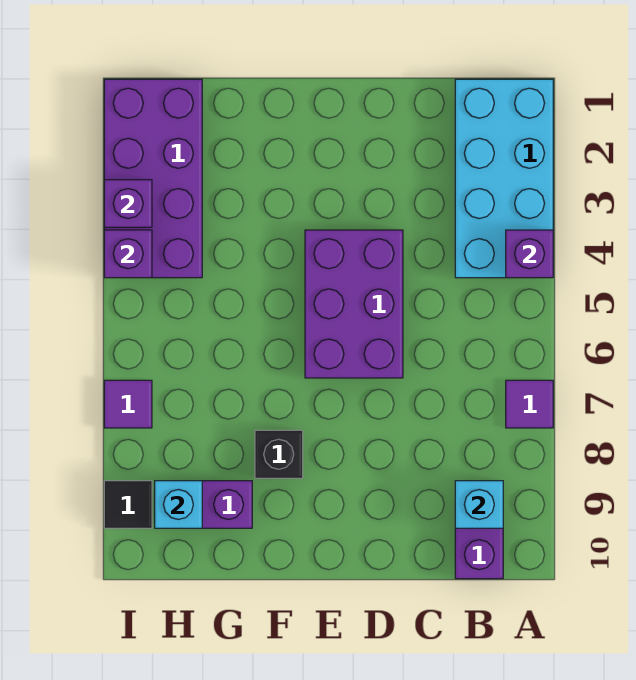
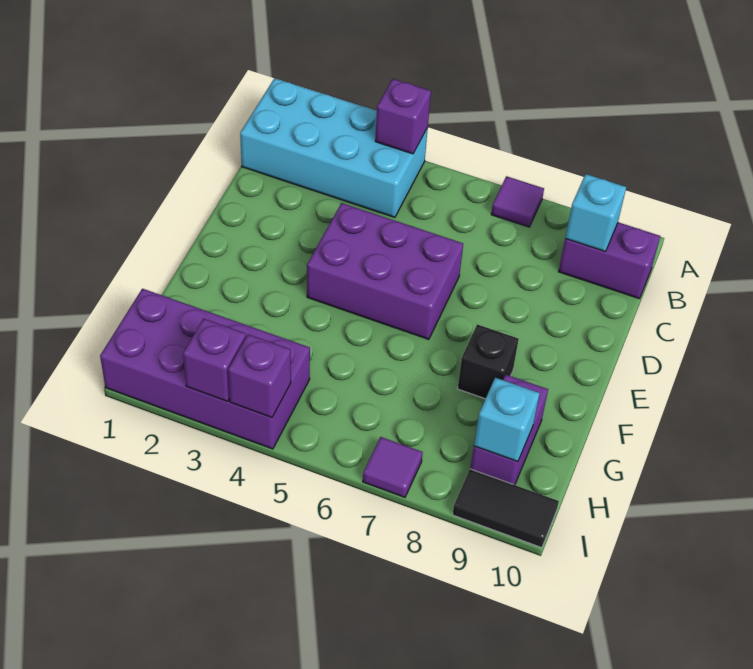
black tile I9 level 1 -> black tile I9:I10 level 1

